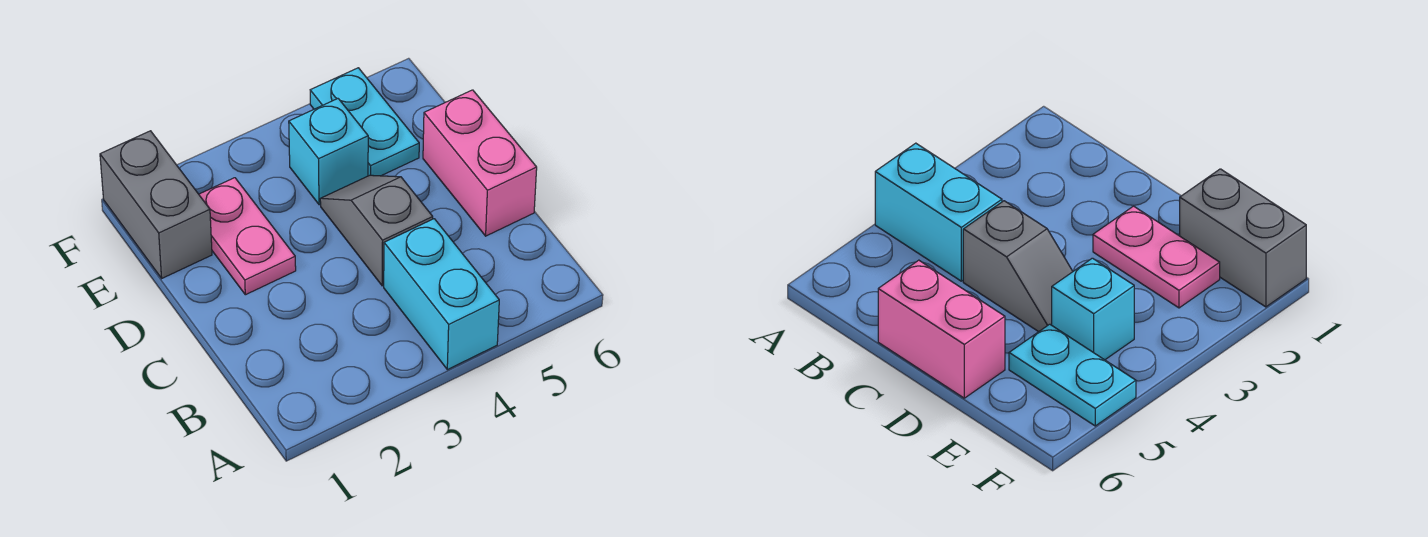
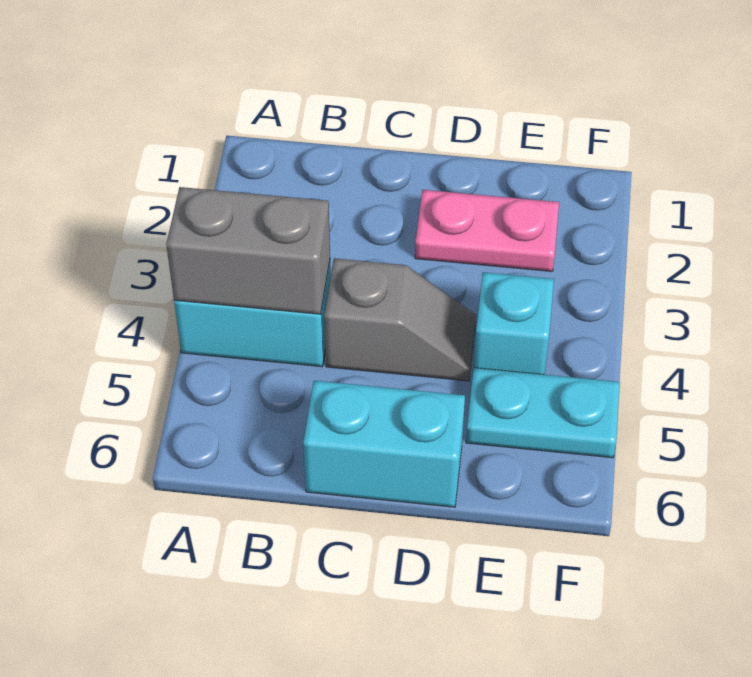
pink brick C6:D6 level 1 -> cyan brick C6:D6 level 1
grey brick E1:F1 level 1 -> grey brick A4:B4 level 2

